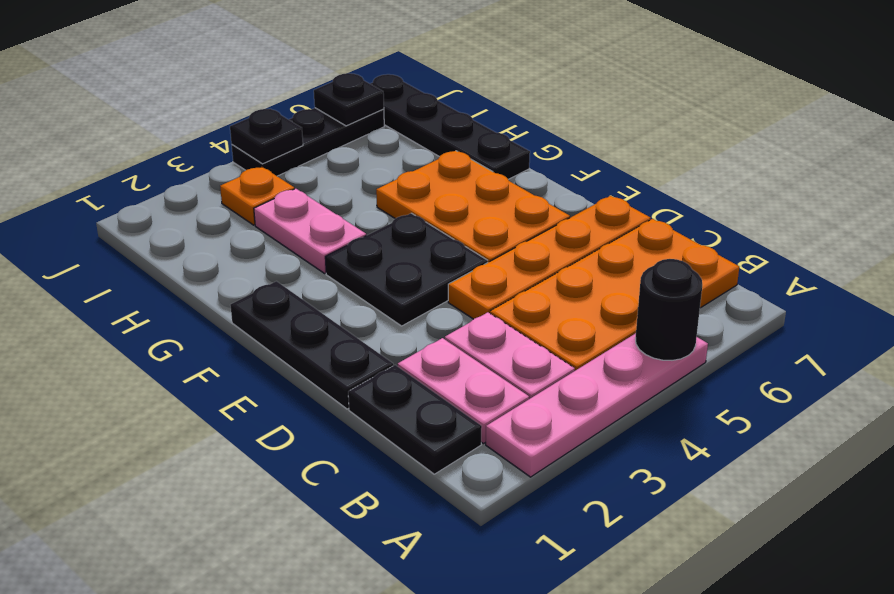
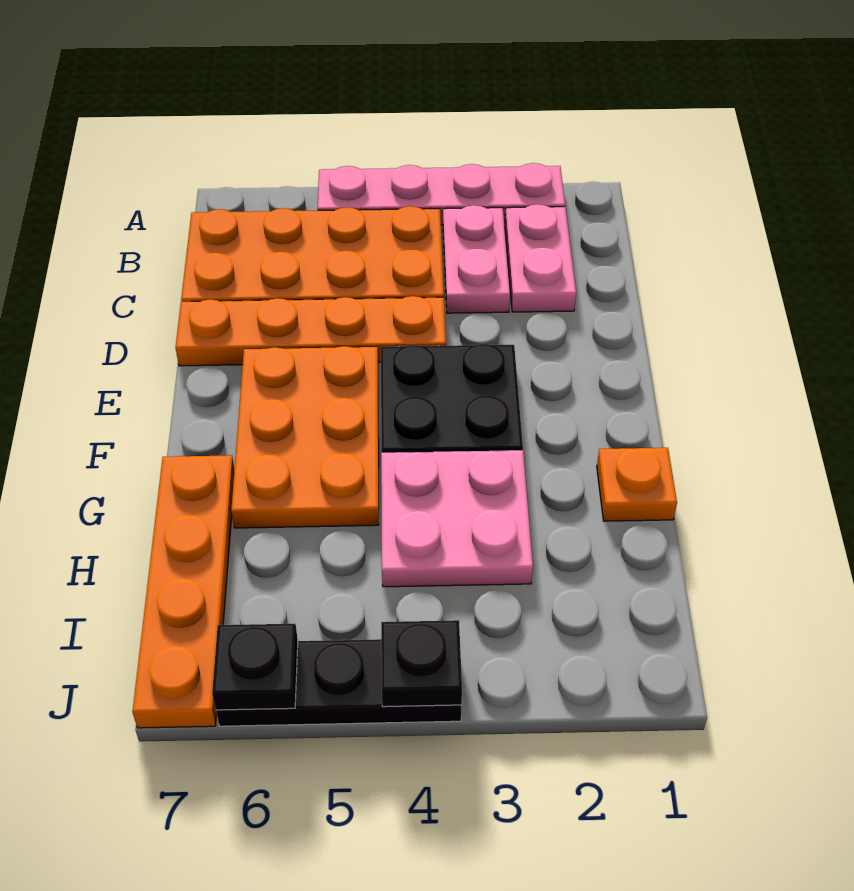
black round brick A5 level 2 -> none
black plate B1:C1 level 1 -> none
black plate D1:F1 level 1 -> none
pink plate G3:H3 level 1 -> pink plate G3:H4 level 1
black plate G7:J7 level 1 -> orange plate G7:J7 level 1
orange plate I3 level 1 -> orange plate G1 level 1

